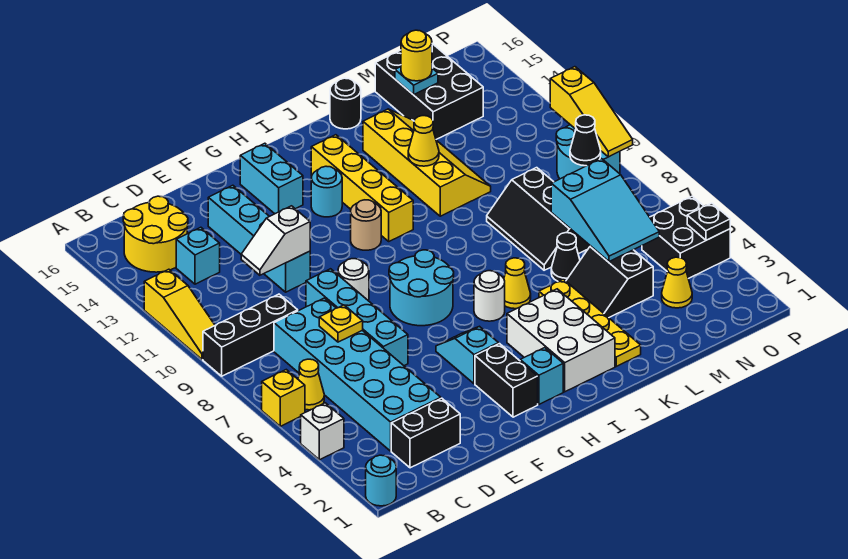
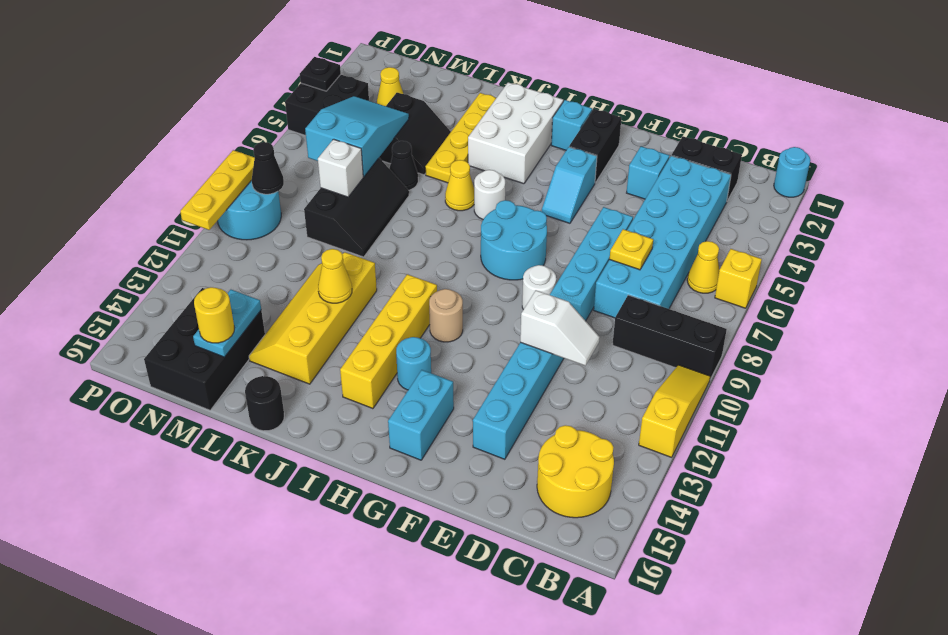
white brick A4 level 1 -> white brick M8 level 2
cyan brick C13 level 1 -> cyan brick E3 level 1
cyan plate M15 level 2 -> cyan plate M14:M15 level 2
yellow slope P9:P11 level 2 top 11 -> yellow plate P9:P11 level 2

